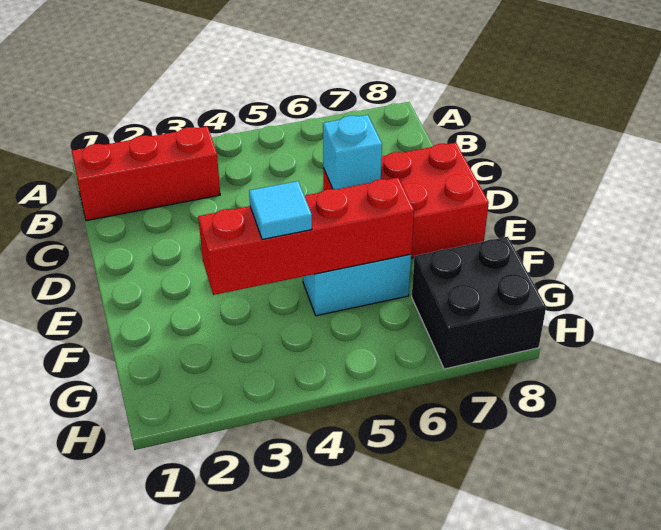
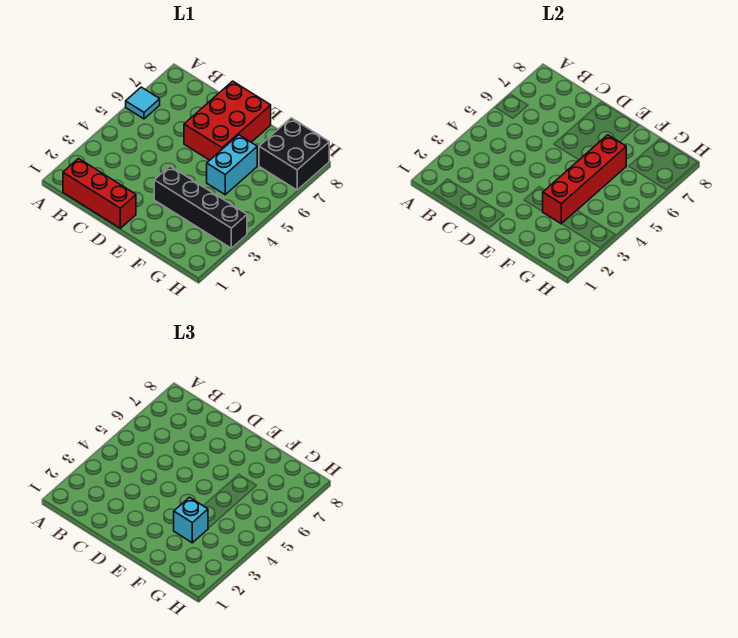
red brick B1:B3 level 1 -> red brick B1:D1 level 1
cyan brick D6 level 2 -> cyan brick F3 level 3
none -> black brick E3:H3 level 1
cyan tile F4 level 3 -> cyan tile A6 level 1

